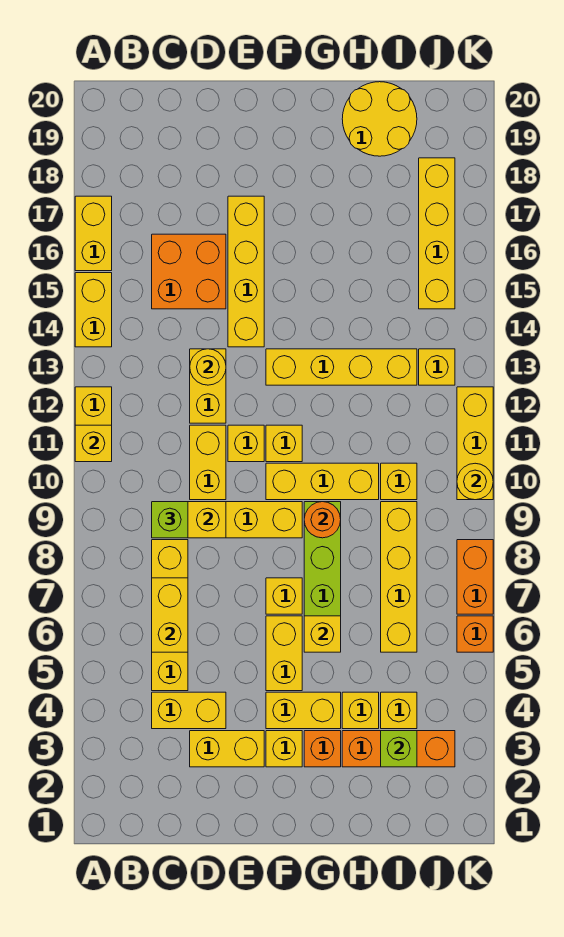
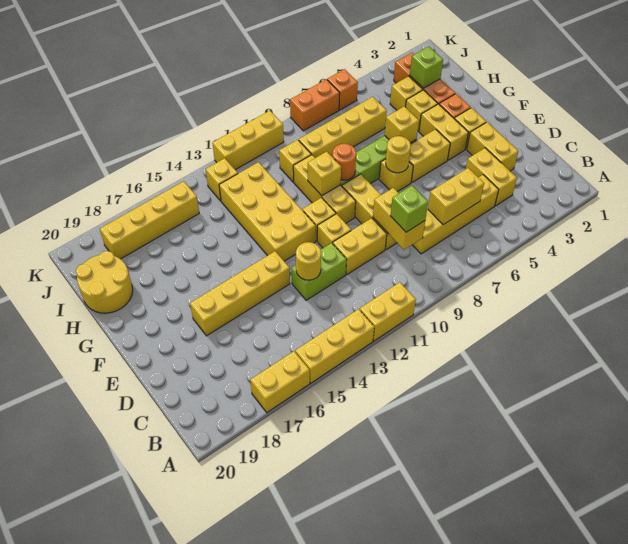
yellow brick A11 level 2 -> yellow brick G10 level 2
yellow brick A14:A15 level 1 -> yellow brick A13:A15 level 1
orange brick C15:D16 level 1 -> none
yellow brick D12:D13 level 1 -> lime brick D12:D13 level 1
yellow brick F13:I13 level 1 -> yellow brick F12:I13 level 1
yellow round brick K10 level 2 -> yellow round brick F7 level 2

